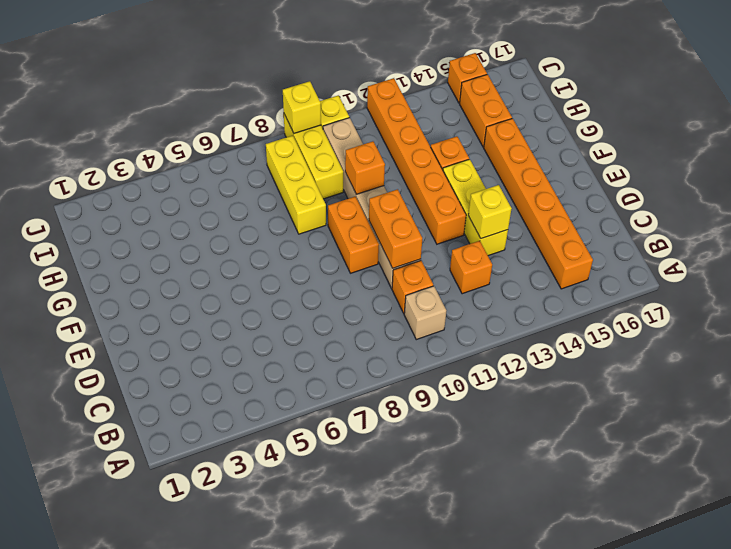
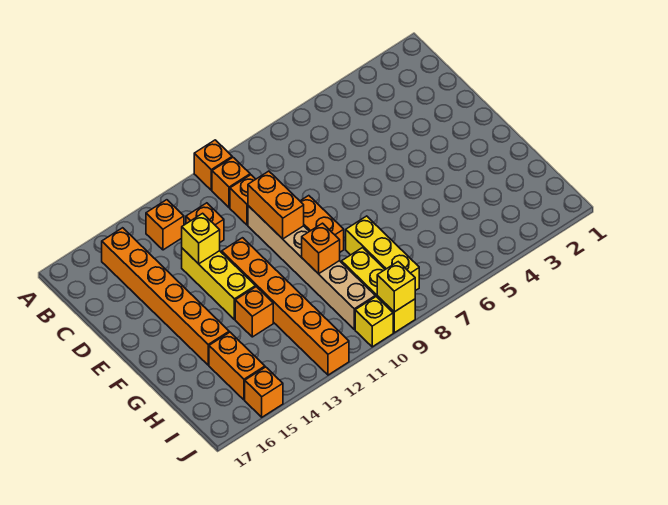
none -> orange brick A10 level 1
tan brick B10 level 1 -> orange brick B10 level 1
none -> orange brick B13 level 1

